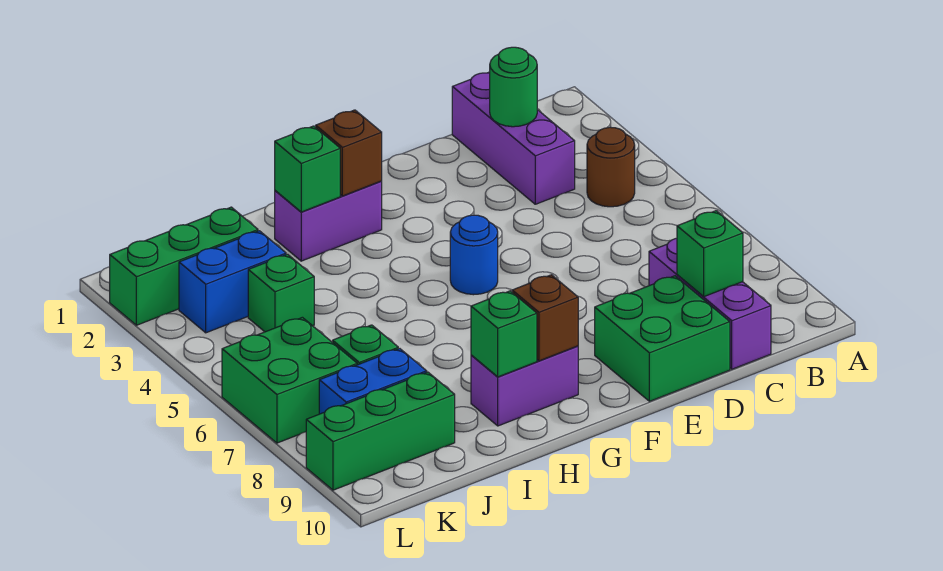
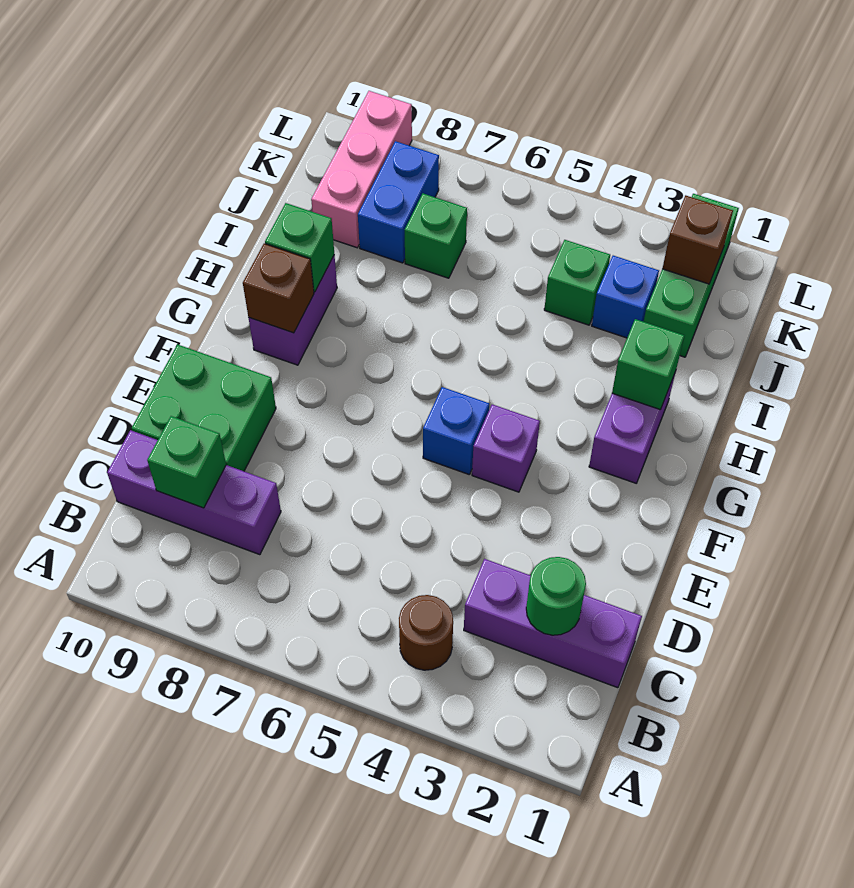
none -> purple brick F4 level 1
blue round brick F5 level 1 -> blue brick F5 level 1
brown brick G2 level 2 -> brown brick K2 level 2
blue brick J3:K3 level 1 -> blue brick J3 level 1
green brick J9:L9 level 1 -> pink brick J9:L9 level 1
green brick K6:L7 level 1 -> none

